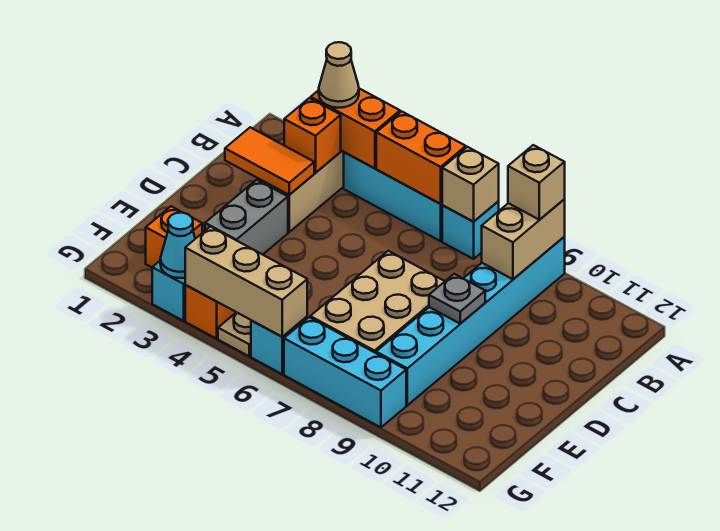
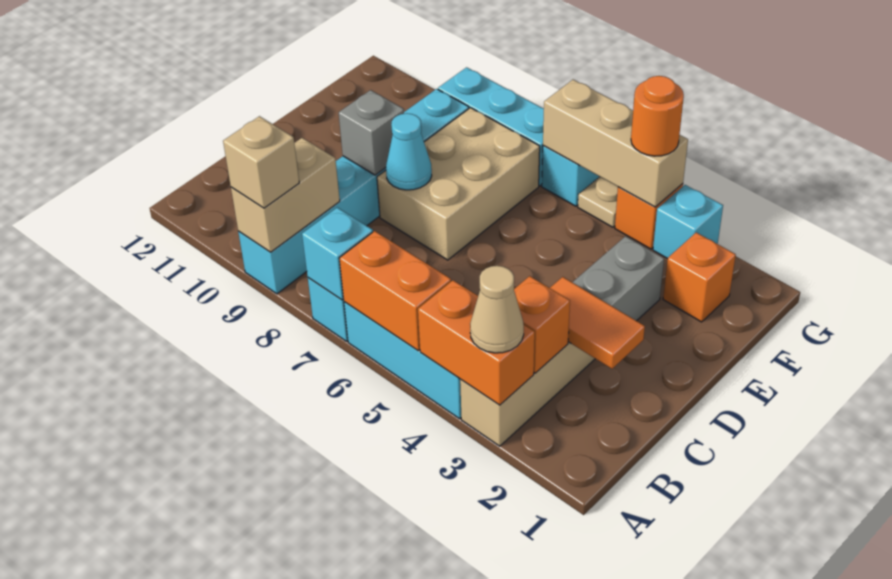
tan brick A7 level 2 -> cyan brick A7 level 2
grey plate D9 level 2 -> grey brick D9 level 2
cyan cone G3 level 2 -> cyan cone D8 level 2
none -> orange round brick G4 level 3

